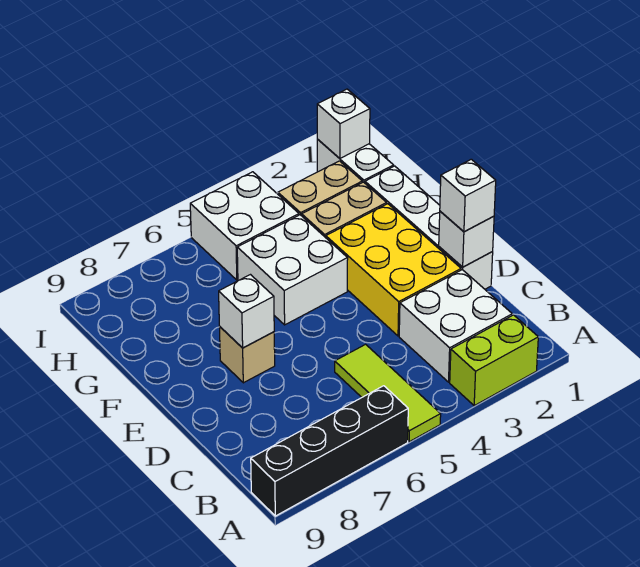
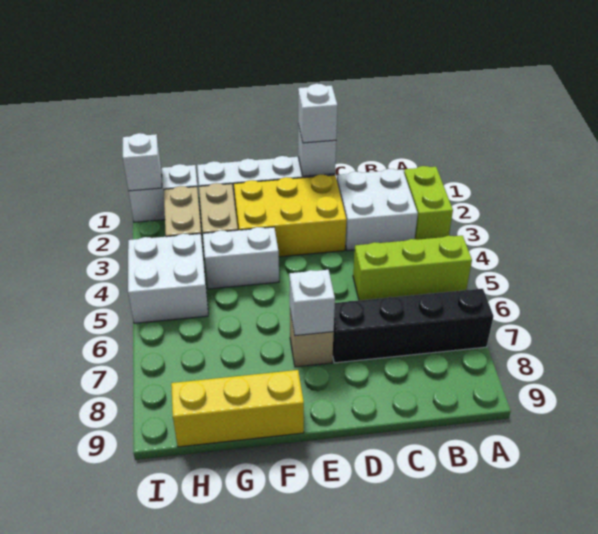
lime tile A5:C5 level 1 -> lime brick A5:C5 level 1
black brick A6:A9 level 1 -> black brick A7:D7 level 1
white brick F4:G5 level 1 -> white brick F4:G4 level 1
none -> yellow brick F9:H9 level 1

